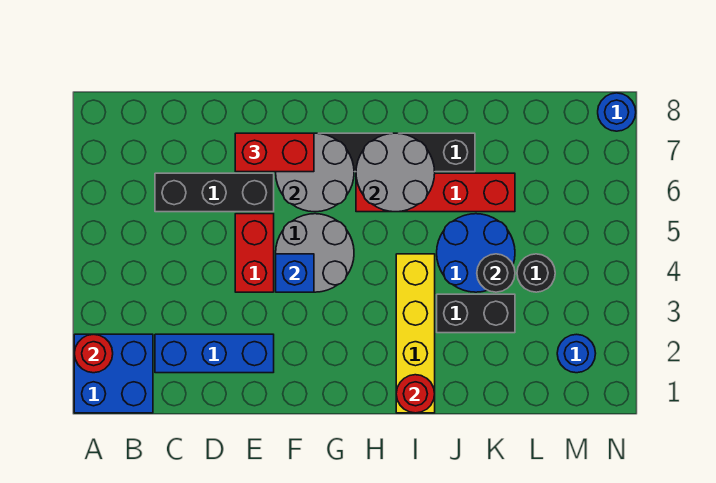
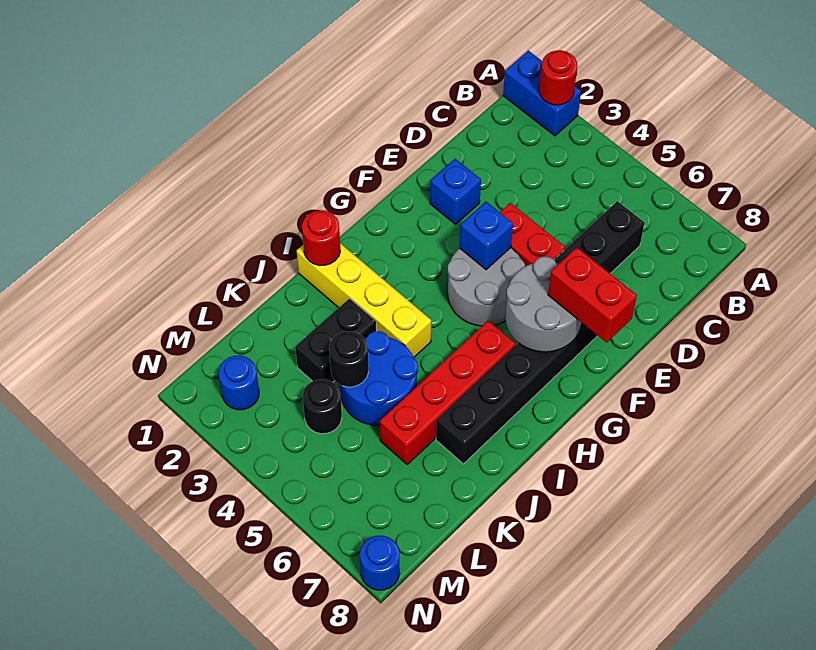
blue brick A1:B2 level 1 -> blue brick A1:A2 level 1
blue brick C2:E2 level 1 -> blue brick E2 level 1
red brick E7:F7 level 3 -> red brick F7:F8 level 3
grey round brick H6:I7 level 2 -> none

